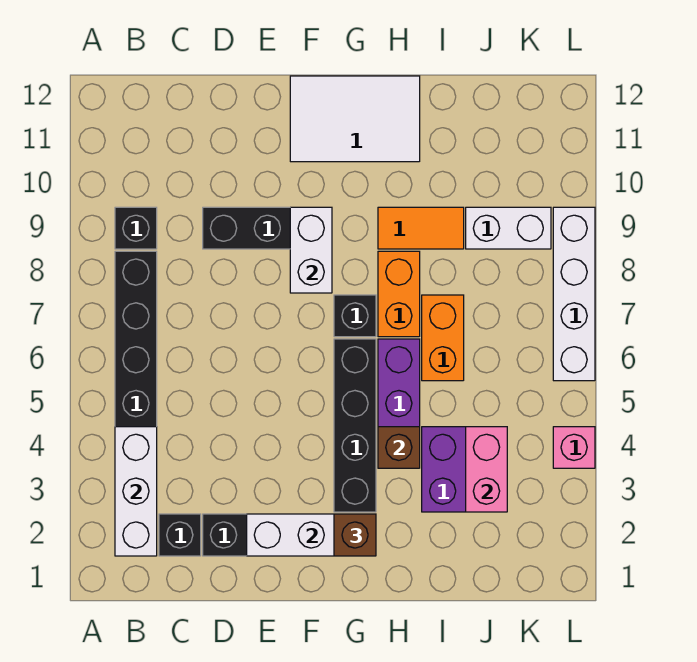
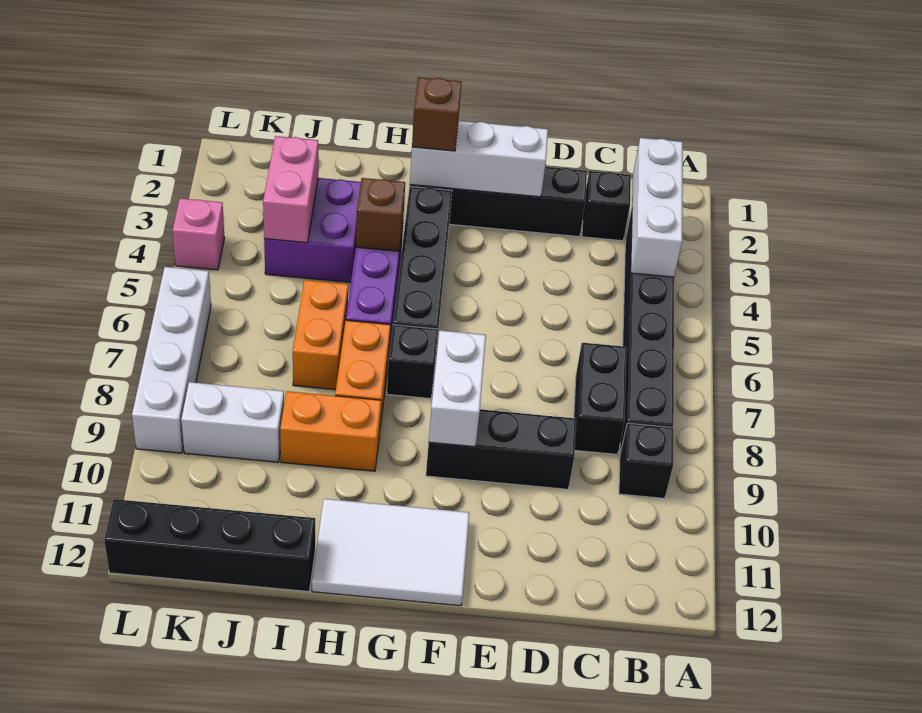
none -> black brick C7:C8 level 1
orange tile H9:I9 level 1 -> orange brick H9:I9 level 1
none -> black brick I12:L12 level 1

